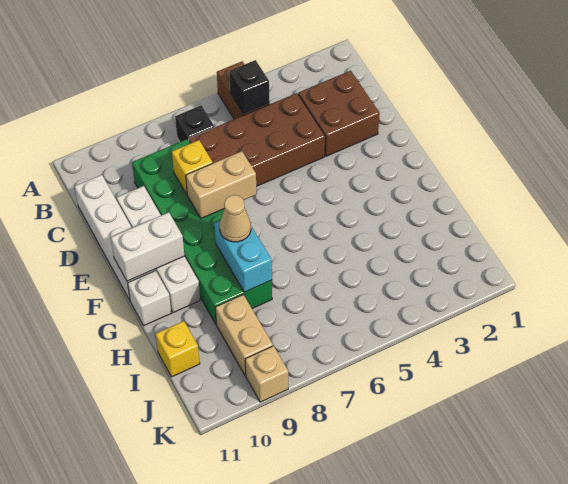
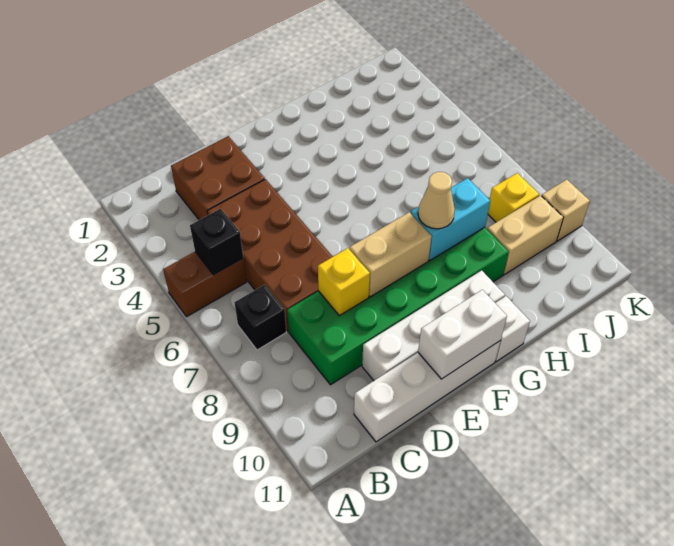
tan brick E7:E8 level 2 -> tan brick E8:F8 level 2
white brick F10:F11 level 2 -> white brick E11:F11 level 2
yellow brick I11 level 1 -> yellow brick J8 level 1

